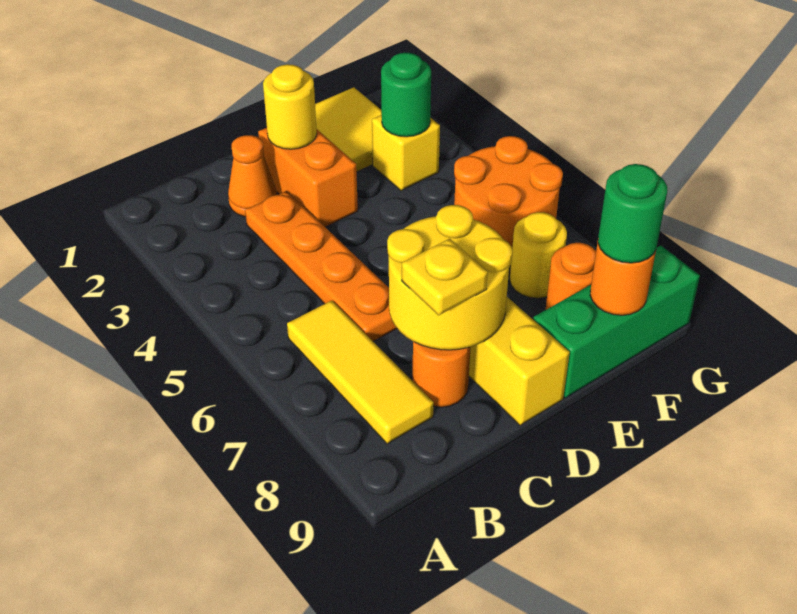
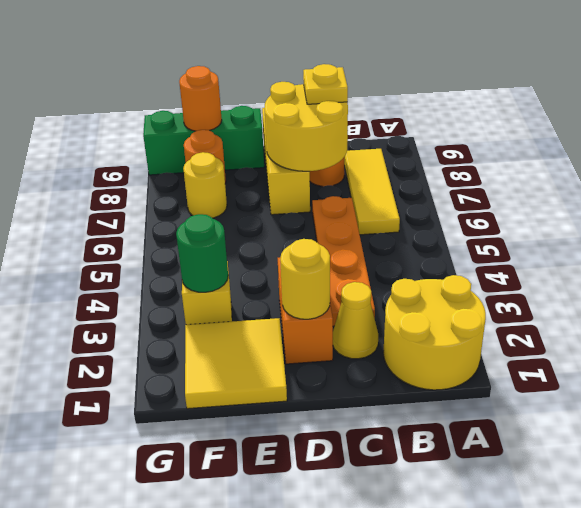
none -> yellow round brick A1:B2 level 1
orange cone C2 level 1 -> yellow cone C2 level 1
orange round brick F5:G6 level 1 -> none
green round brick F9 level 3 -> none

